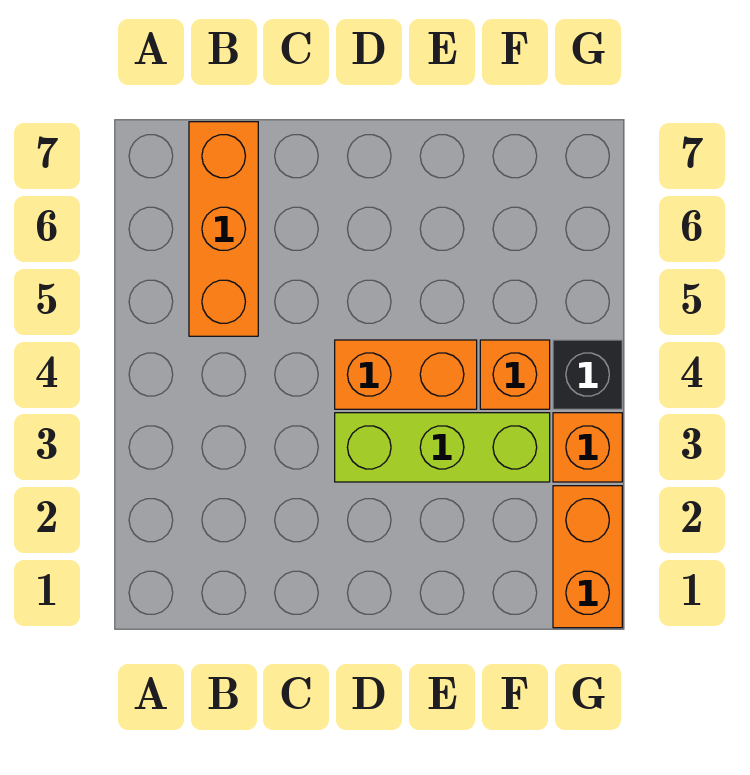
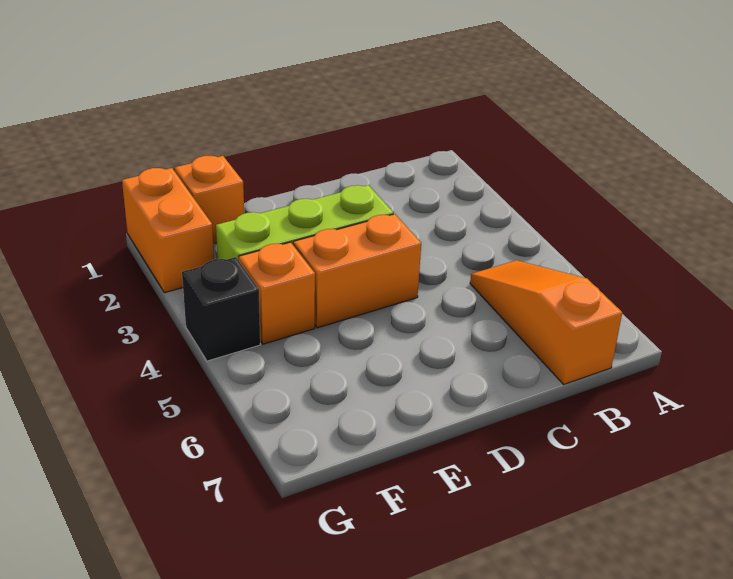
orange brick B5:B7 level 1 -> orange slope B5:B7 level 1 top 7
orange brick G3 level 1 -> orange brick F1 level 1

